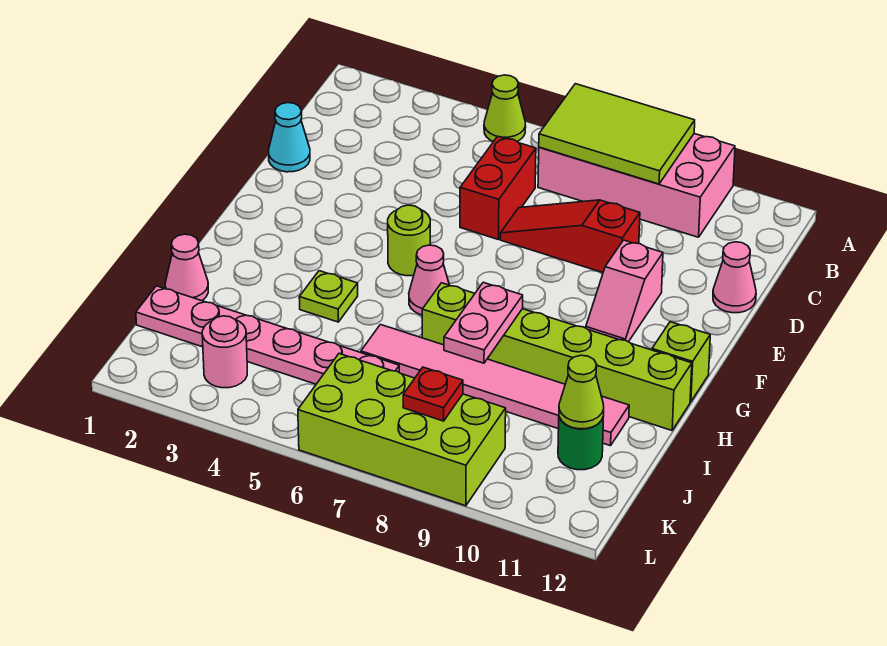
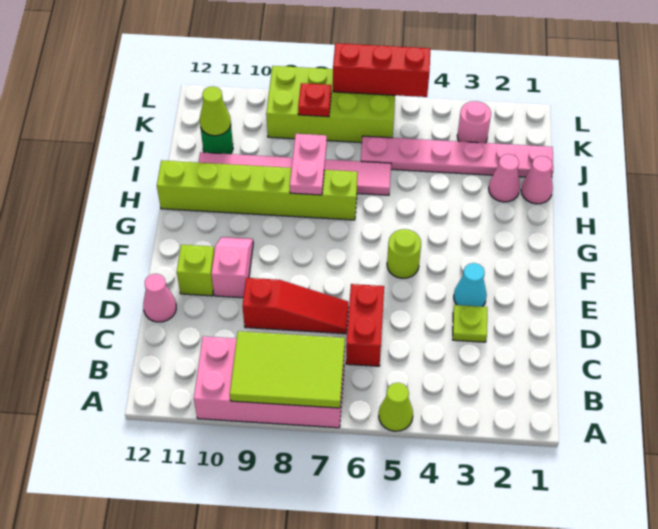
cyan cone D1 level 1 -> cyan cone E3 level 1
pink cone G6 level 1 -> pink cone I2 level 1
lime brick G12 level 1 -> lime brick E11 level 1
lime plate H4 level 1 -> lime plate D3 level 1
none -> red brick L5:L7 level 2

